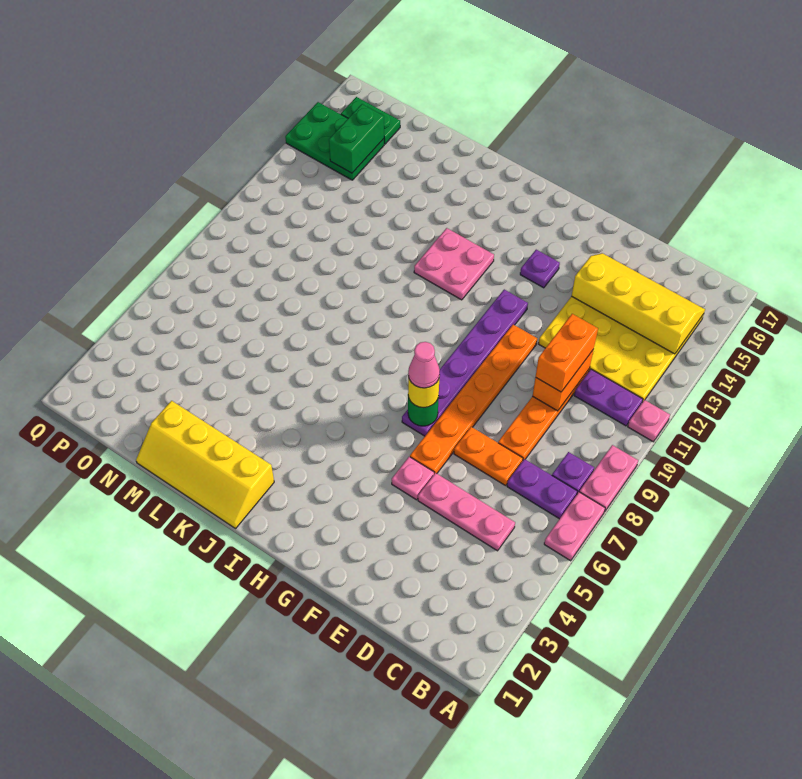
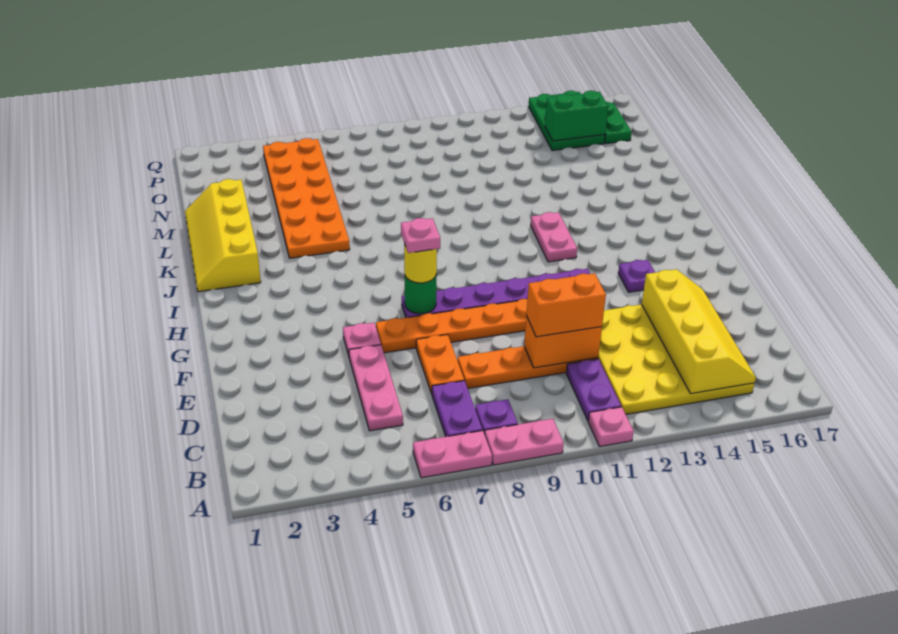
pink cone G7 level 4 -> pink plate G7 level 4
pink plate I12:J13 level 1 -> pink plate I12:J12 level 1
none -> orange plate K4:P5 level 1

